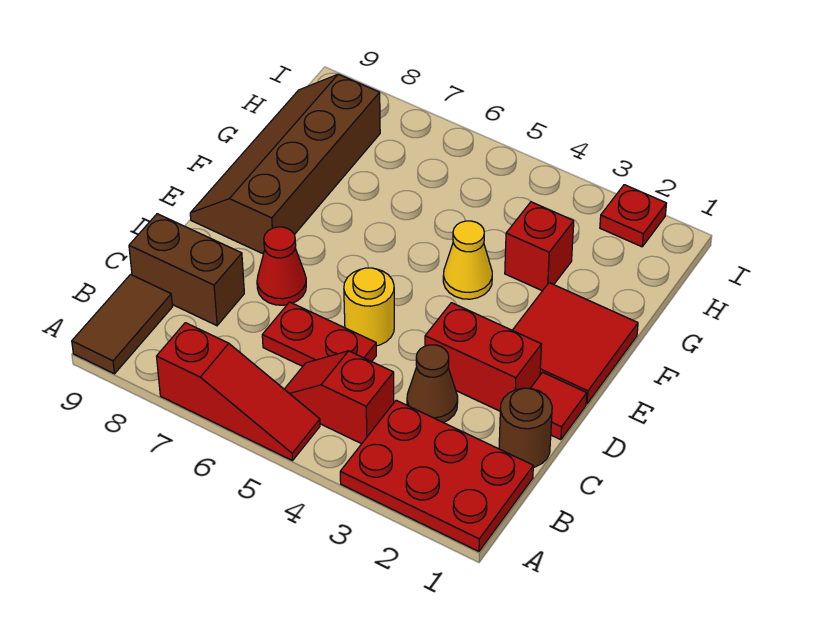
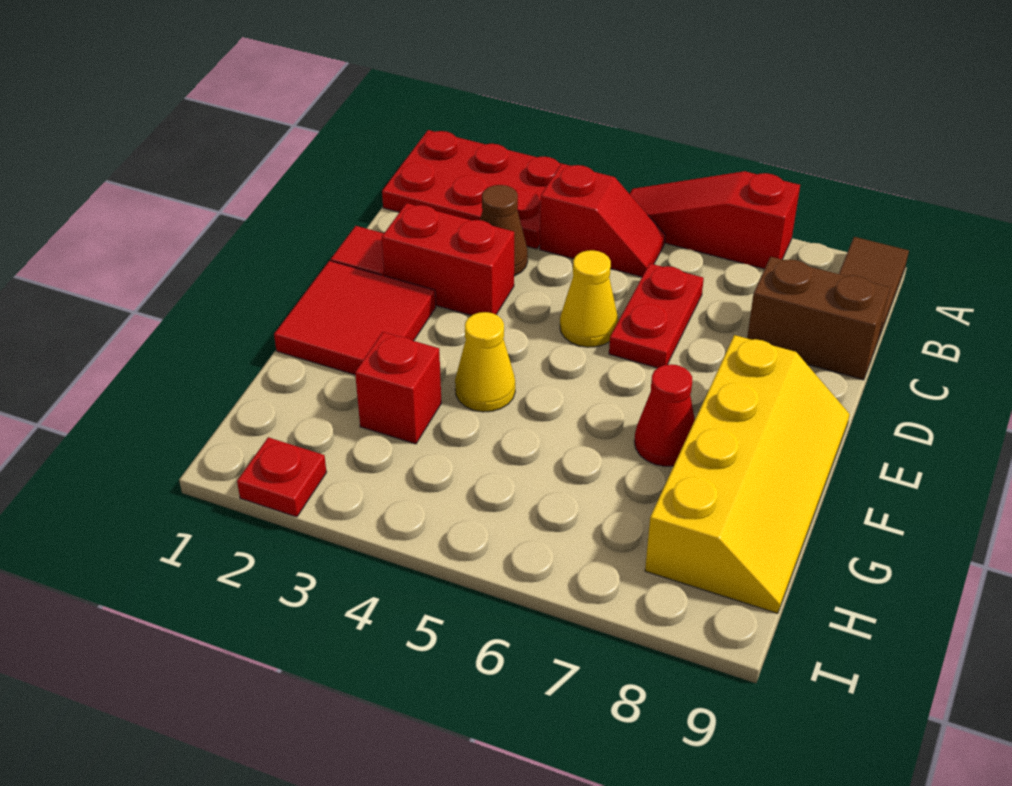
brown round brick C1 level 1 -> none
red plate C5:C6 level 1 -> red plate C6:D6 level 1
yellow round brick D5 level 1 -> yellow cone D5 level 1
red cone D7 level 1 -> red cone F7 level 1
brown slope E8:H9 level 1 top 8 -> yellow slope E8:H9 level 1 top 8

